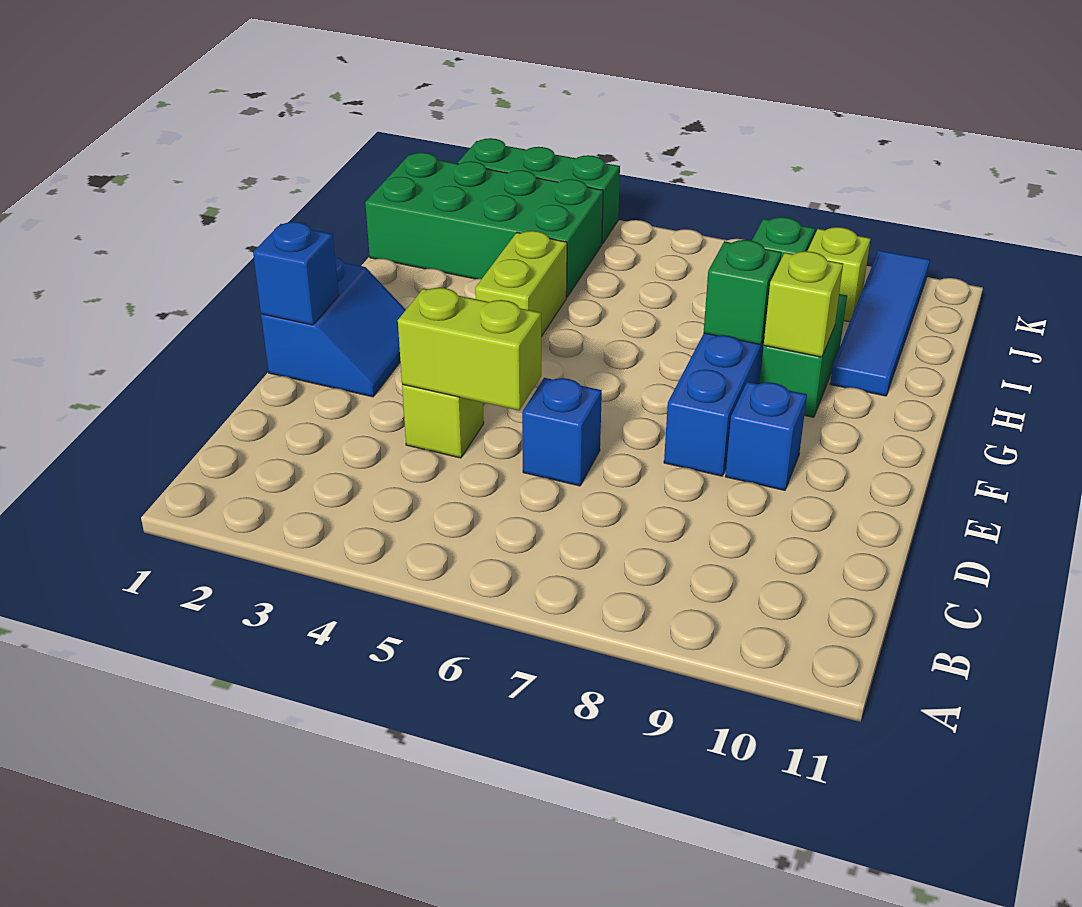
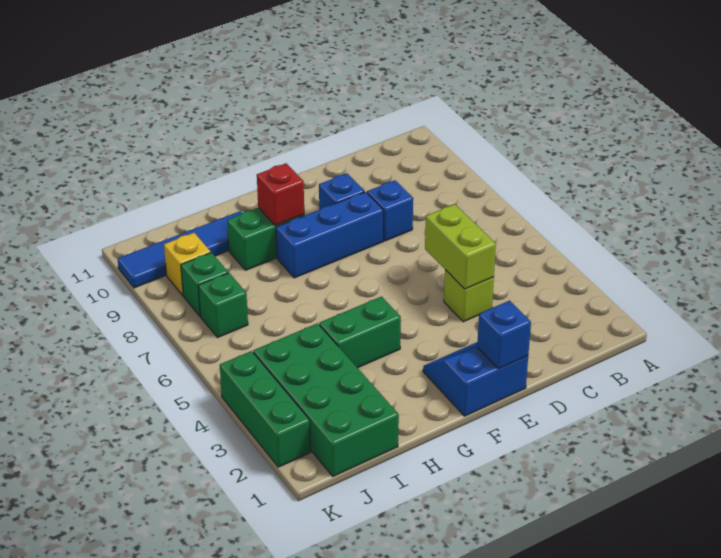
blue brick D6 level 1 -> blue brick D8 level 1
lime brick G4:H4 level 1 -> green brick G4:H4 level 1
green brick G8 level 2 -> green brick J7 level 1
lime brick G9 level 2 -> red brick G9 level 2
lime brick J9 level 1 -> yellow brick J9 level 1

